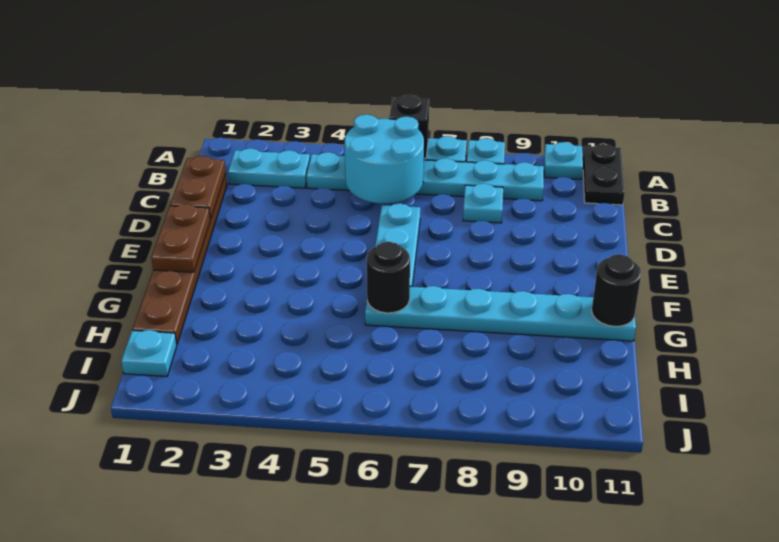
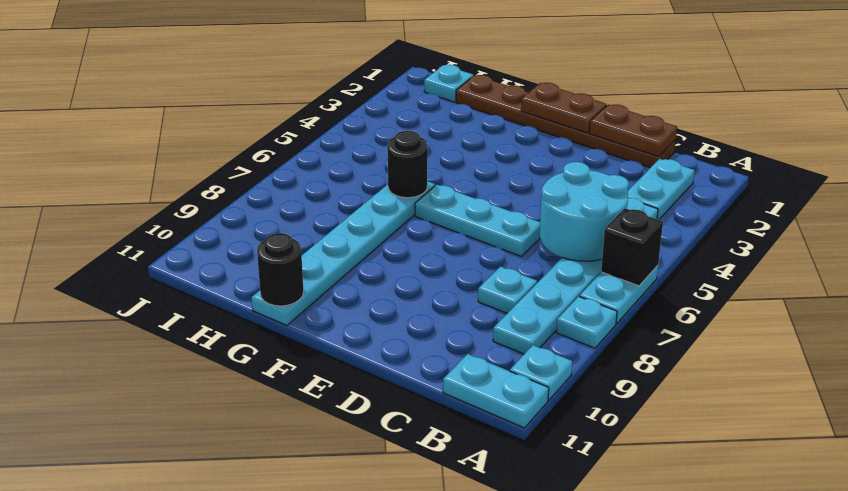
black plate A11:B11 level 1 -> cyan plate A11:B11 level 1

